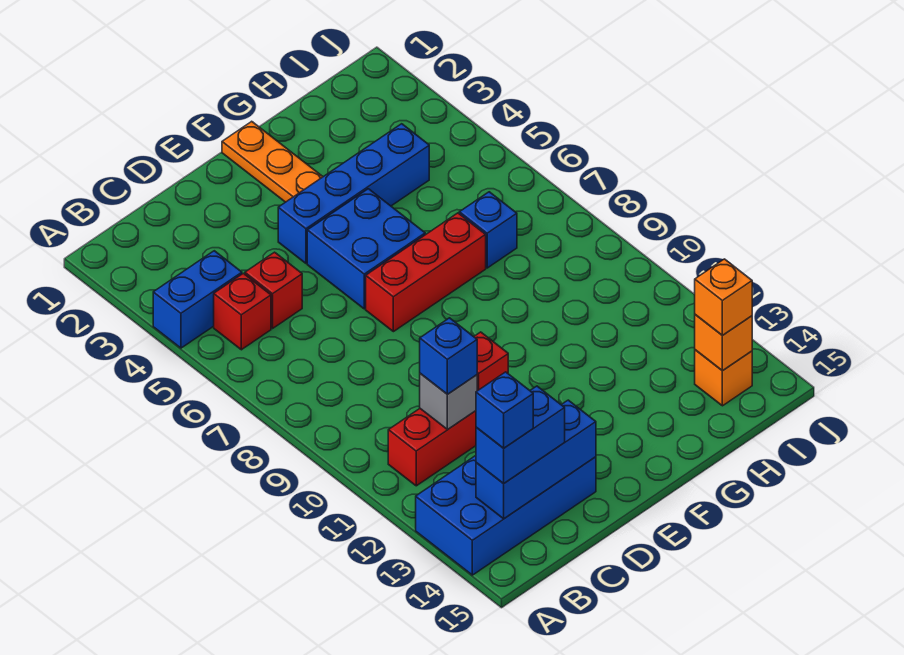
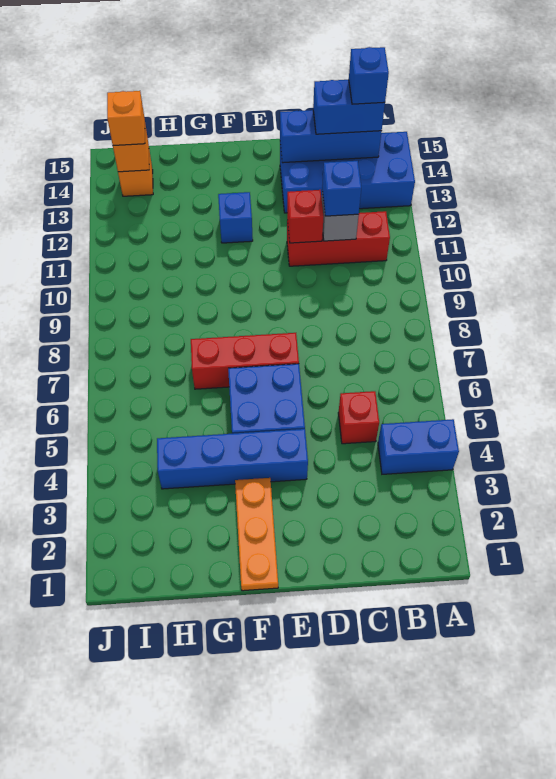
red brick B5 level 1 -> none
blue brick H7 level 1 -> blue brick F12 level 1

